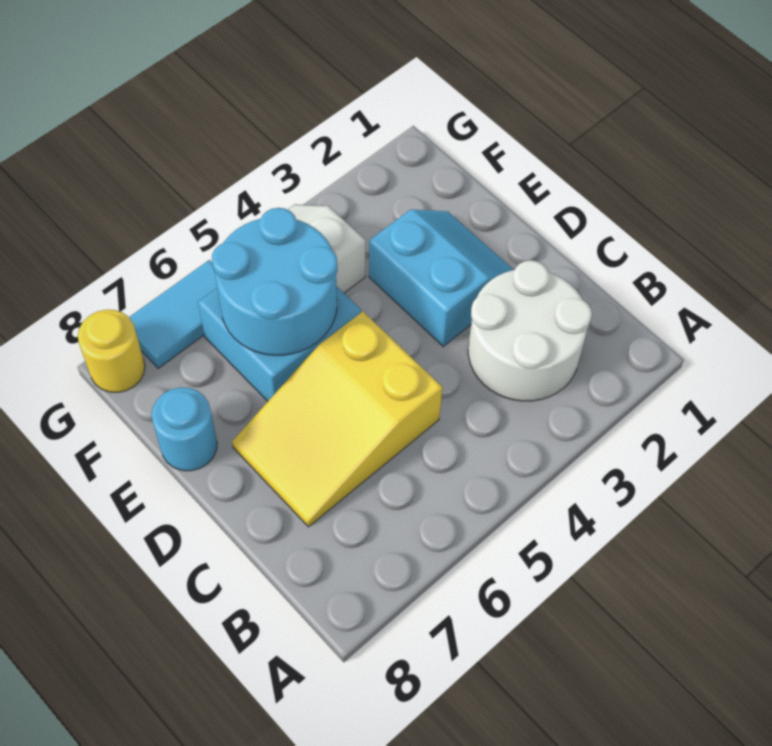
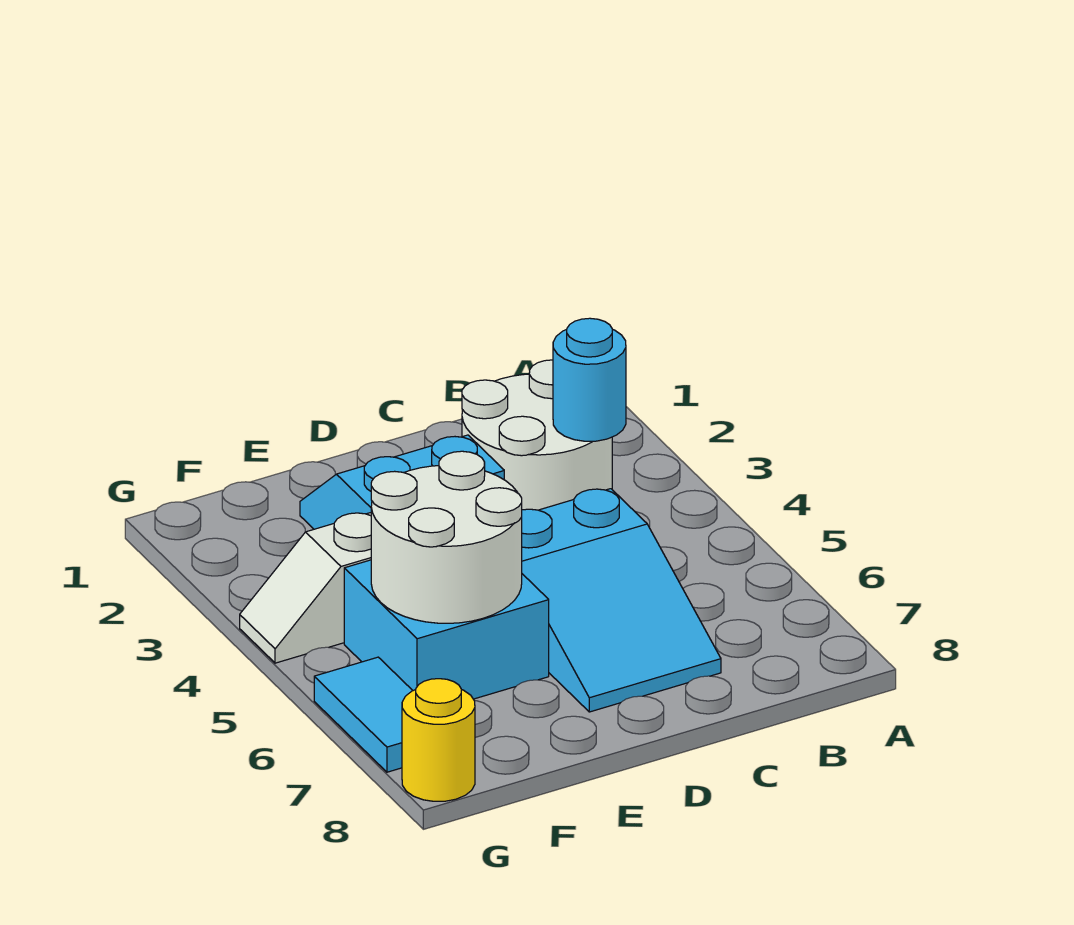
yellow slope C5:D7 level 1 top 5 -> cyan slope C5:D7 level 1 top 5
cyan round brick E5:F6 level 2 -> white round brick E5:F6 level 2
cyan round brick E8 level 1 -> cyan round brick B3 level 2

